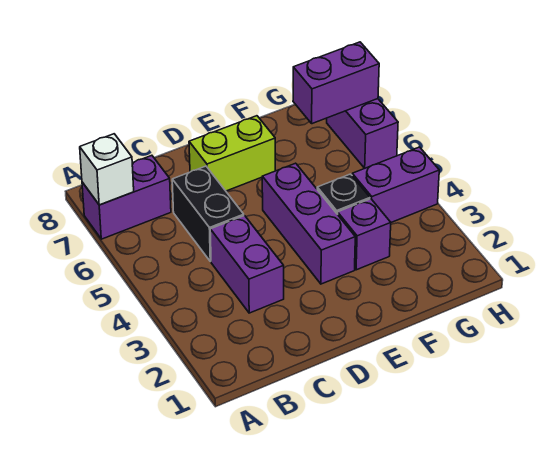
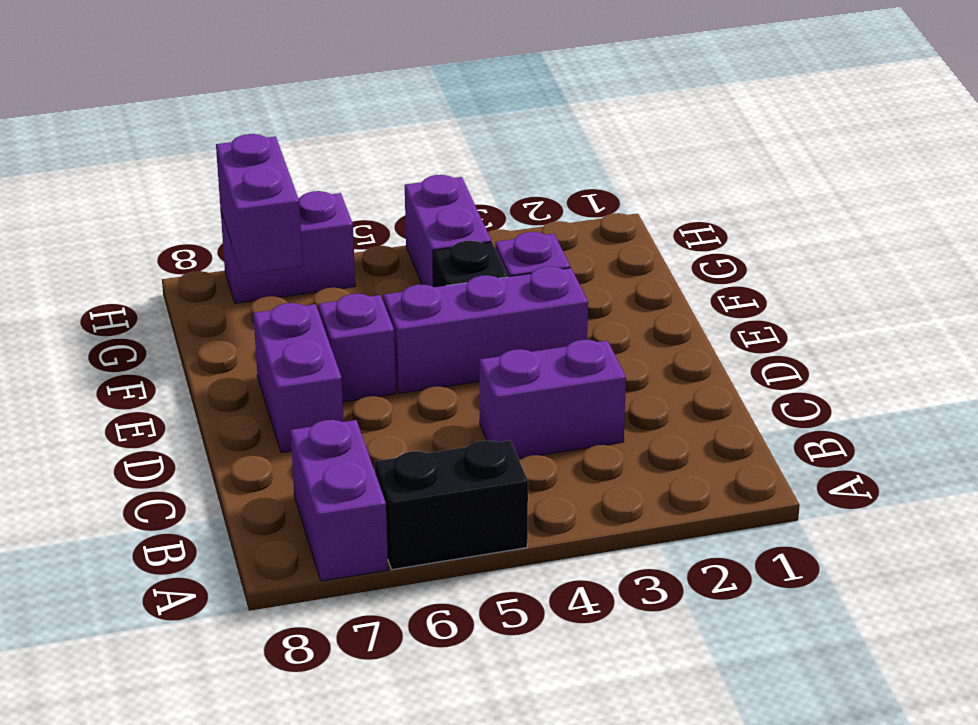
white brick A7 level 2 -> none
black brick C5:C6 level 1 -> black brick A5:A6 level 1
lime brick D7:E7 level 1 -> purple brick D7:E7 level 1
none -> purple brick E6 level 1

